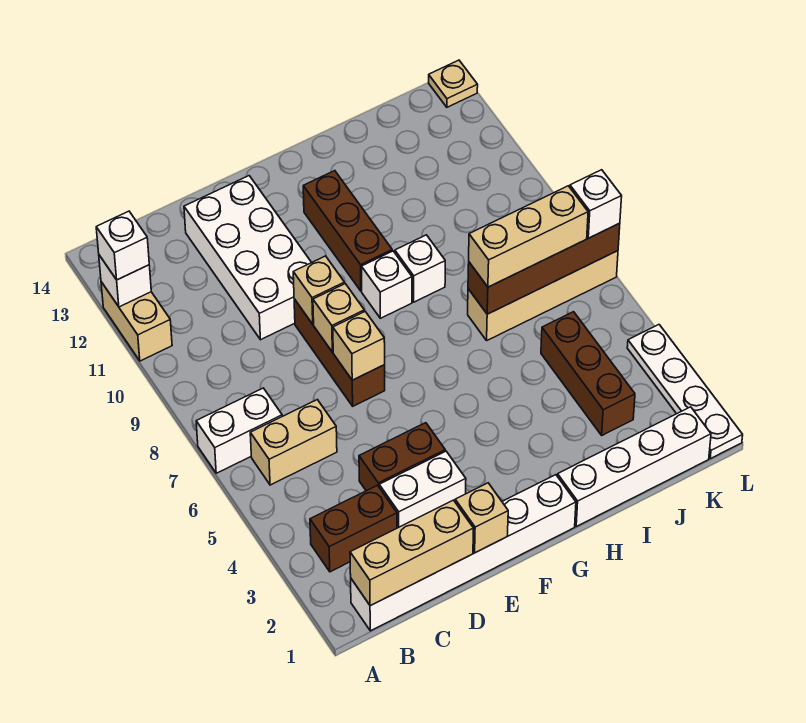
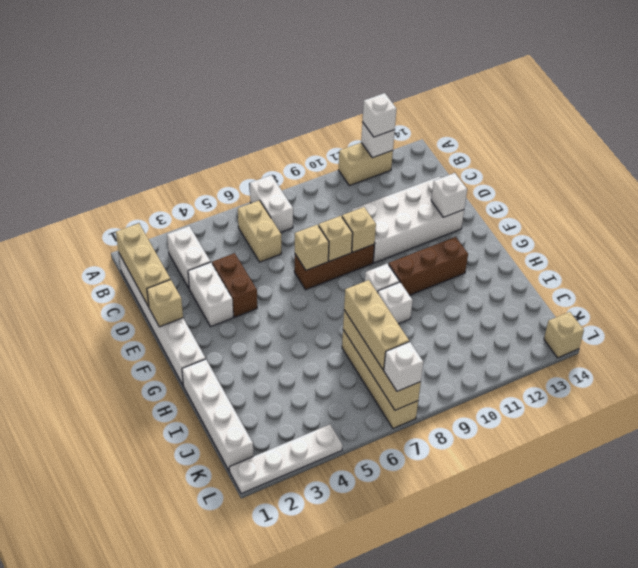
brown brick B3:C3 level 1 -> white brick B3:C3 level 1
none -> white brick E13 level 2
brown brick I7:L7 level 2 -> tan brick I7:L7 level 2
brown brick J3:J5 level 1 -> none
tan plate L14 level 1 -> tan brick L14 level 1

